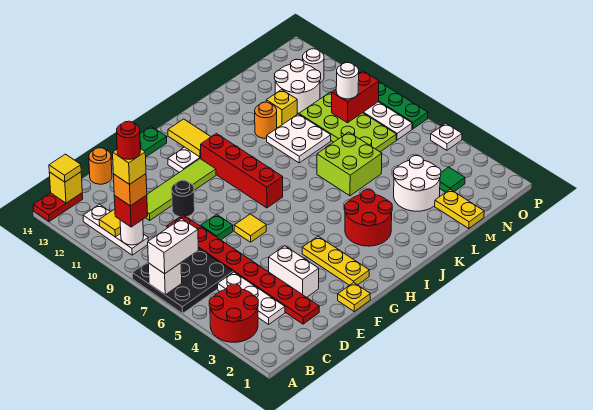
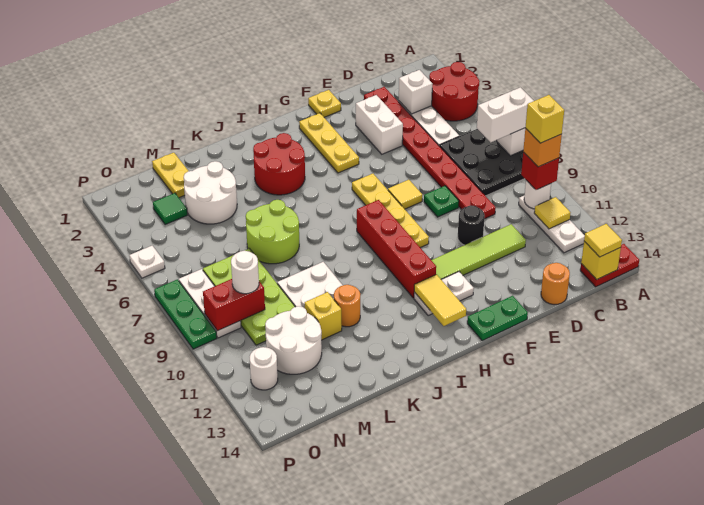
red round brick B10 level 6 -> none
none -> white brick C3 level 2
none -> yellow plate G6:G9 level 1
lime brick K6:L7 level 1 -> lime round brick K6:L7 level 1

